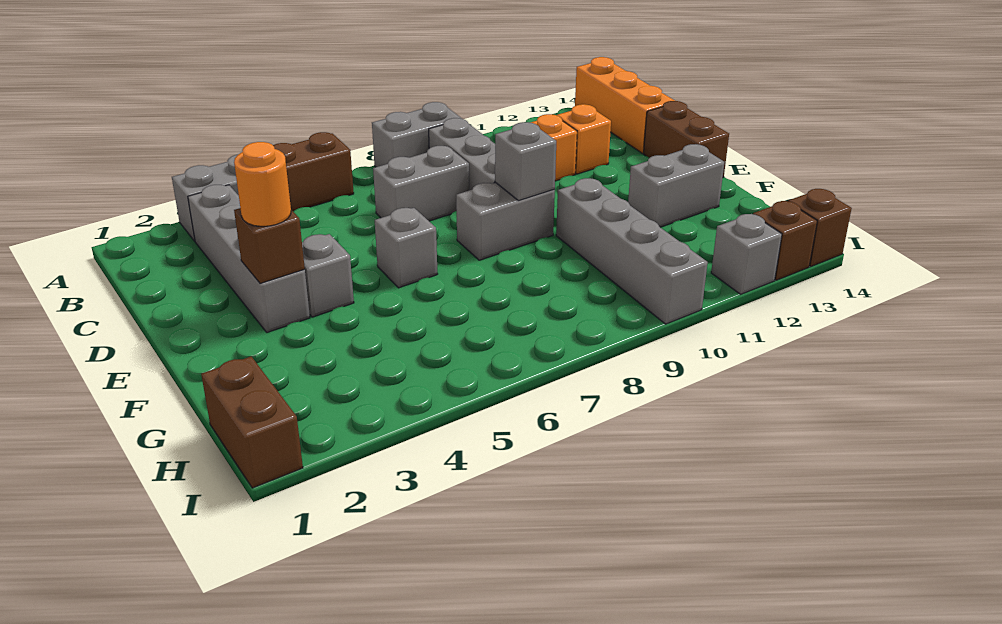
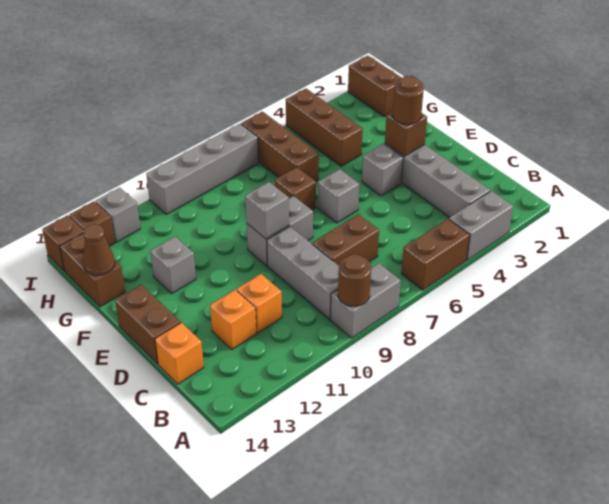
none -> brown round brick A9 level 2
orange brick A14:C14 level 1 -> orange brick C14 level 1
grey brick C7:C8 level 1 -> brown brick C7:C8 level 1
orange round brick E3 level 3 -> brown round brick E3 level 3
none -> brown brick F7 level 1
grey brick F10:I10 level 1 -> grey brick I7:I10 level 1
grey brick F12:F13 level 1 -> grey brick F12 level 1
none -> brown brick G4:I4 level 1
none -> brown brick G6:I6 level 1
none -> brown brick G14:H14 level 1
none -> brown cone G14 level 2

